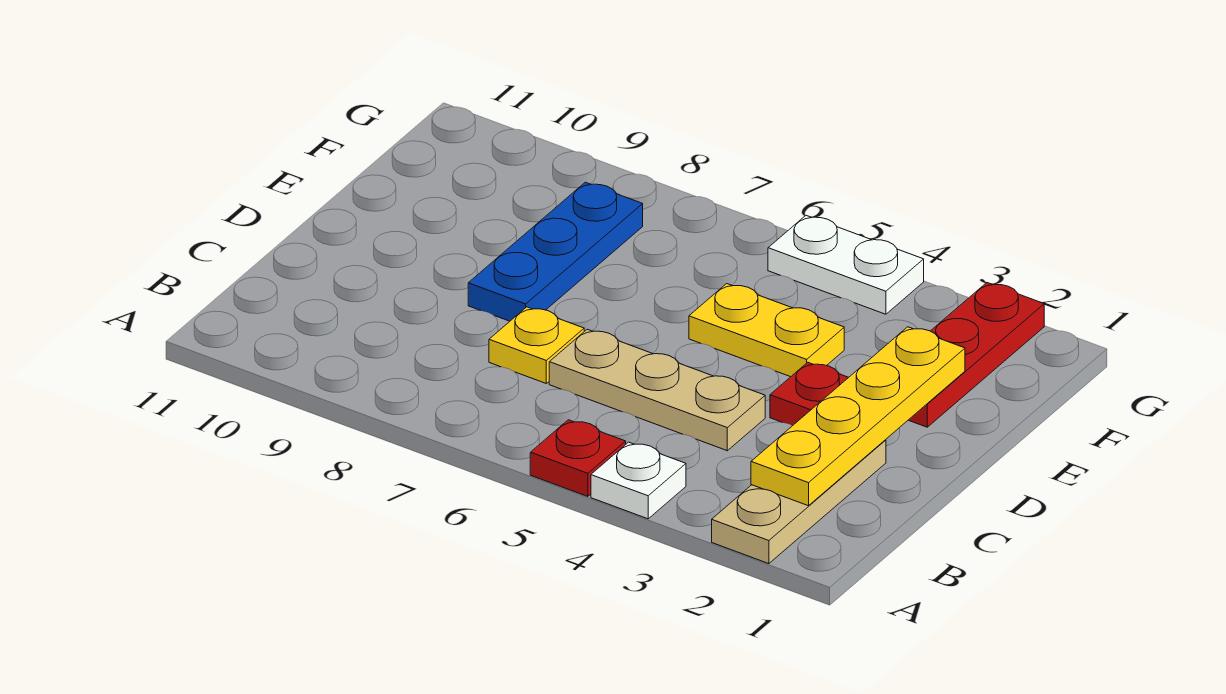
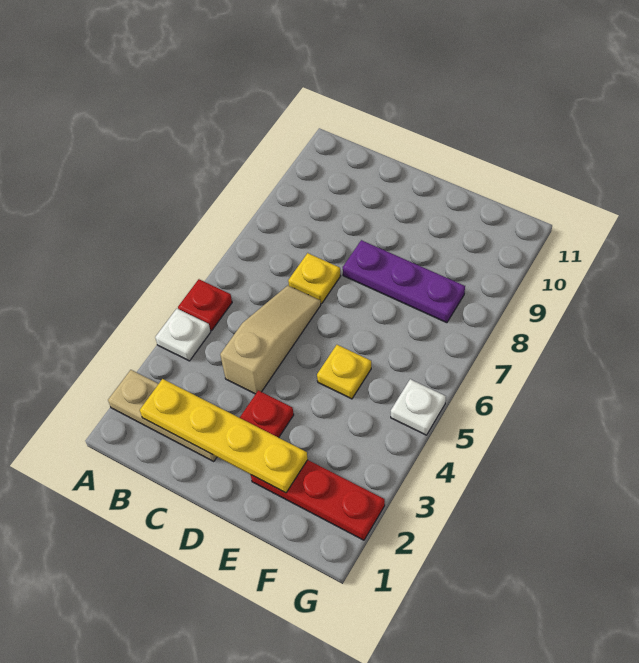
tan plate C4:C6 level 1 -> tan slope C4:C6 level 1 top 4
blue plate D8:F8 level 1 -> purple plate D8:F8 level 1
yellow plate E4:E5 level 1 -> yellow plate E5 level 1
white plate G4:G5 level 1 -> white plate G5 level 1

